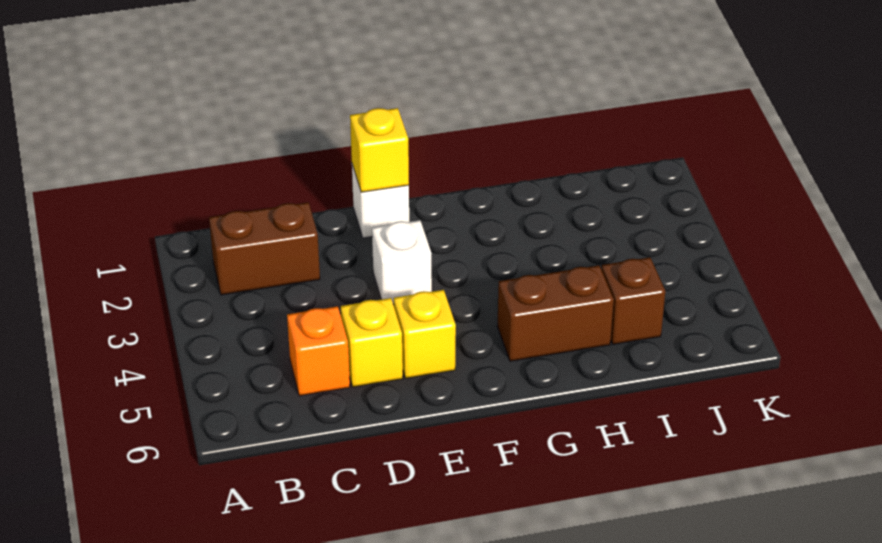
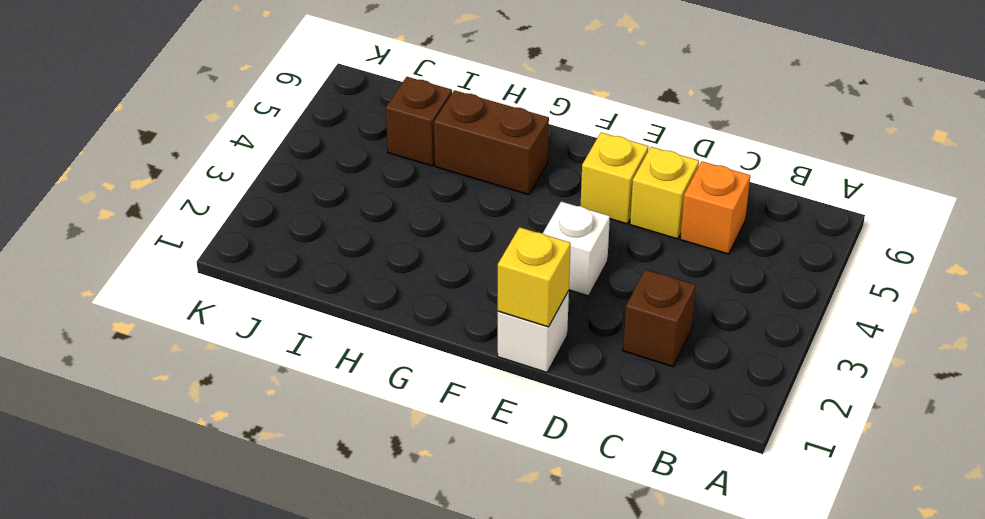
brown brick B2:C2 level 1 -> brown brick C2 level 1

